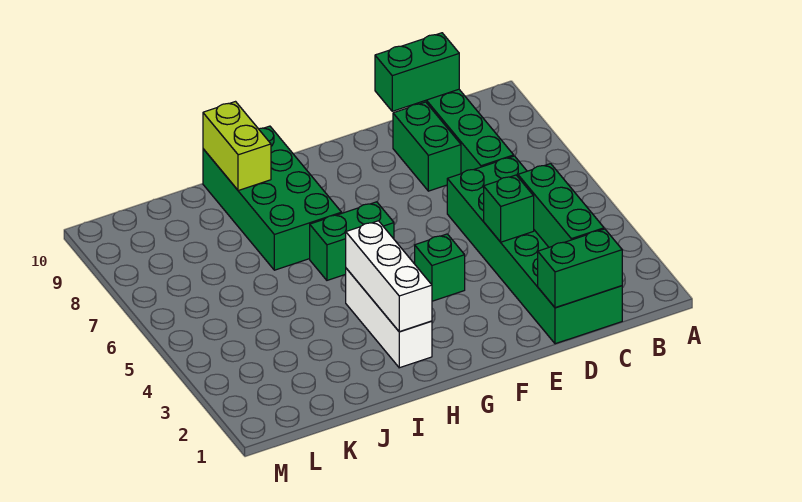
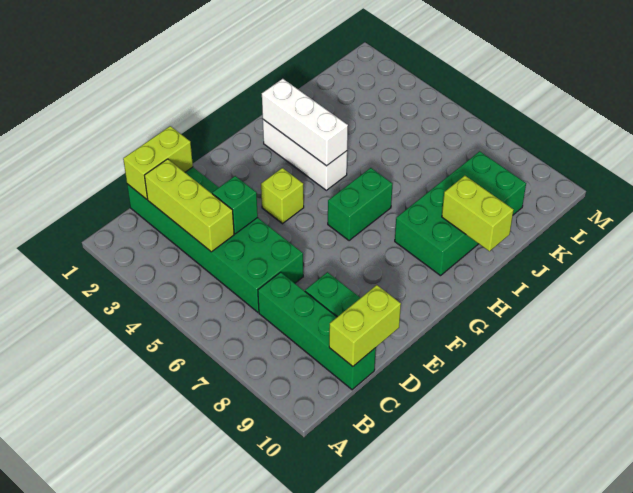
green brick C1:D1 level 2 -> lime brick C1:D1 level 2
green brick C2:C4 level 2 -> lime brick C2:C4 level 2
green brick C10:D10 level 2 -> lime brick C10:D10 level 2
green brick F4 level 1 -> lime brick F4 level 1
green brick H7:I10 level 1 -> green brick H8:K9 level 1

